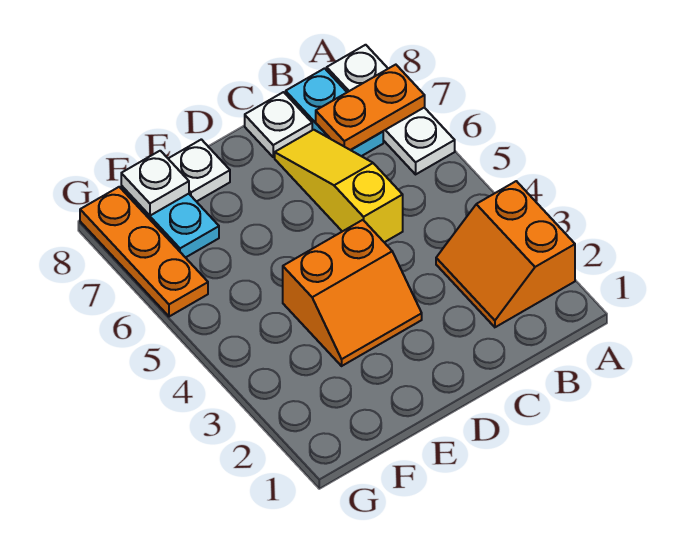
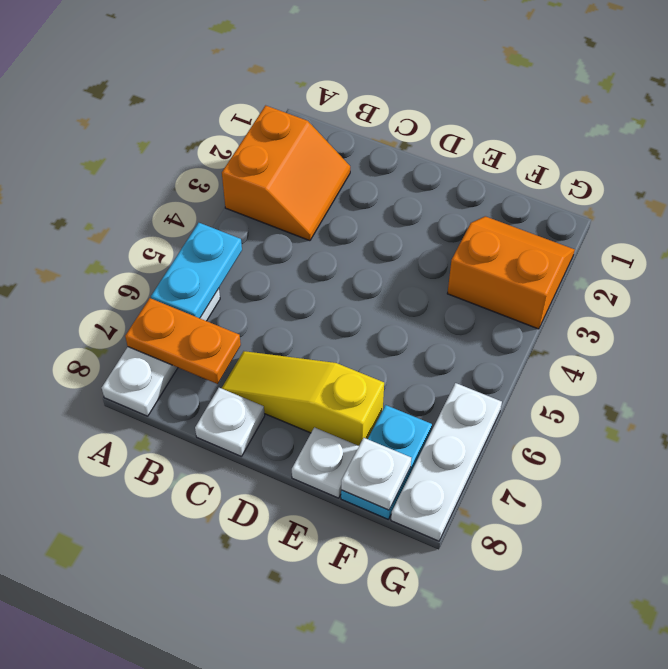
cyan plate B7:B8 level 1 -> cyan plate A5:A6 level 2
yellow slope C5:C7 level 1 top 5 -> yellow slope C7:E7 level 1 top E
orange slope D3:E4 level 1 top 4 -> orange slope F2:G3 level 1 top 3
orange plate G6:G8 level 1 -> white plate G6:G8 level 1

